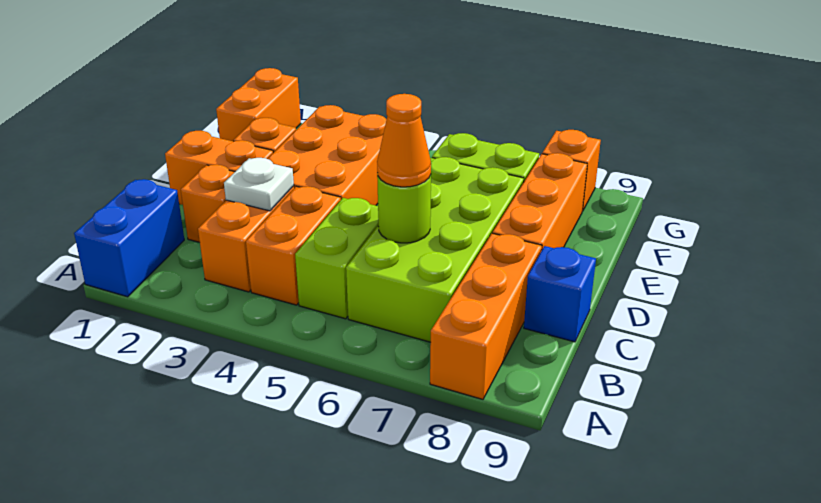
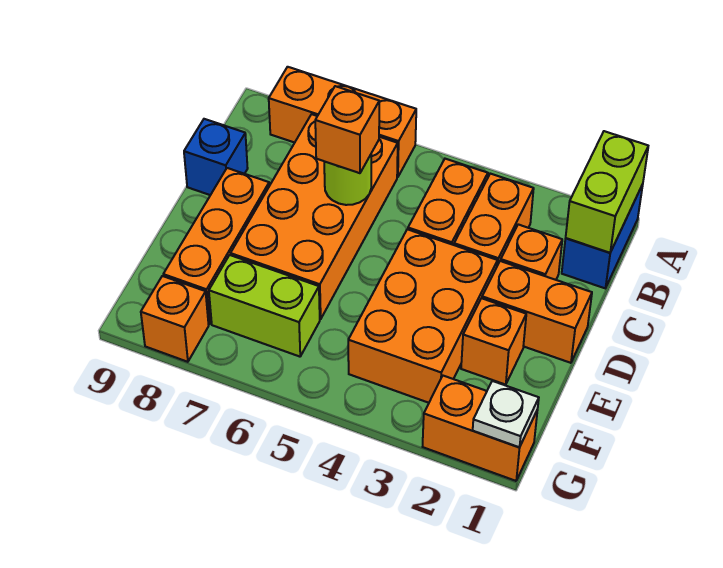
orange brick A8:C8 level 1 -> orange brick A6:A8 level 1
lime brick B5:C5 level 1 -> lime brick A1:B1 level 2
lime brick B6:E7 level 1 -> orange brick B6:E7 level 1
white plate C3 level 2 -> white plate G1 level 2
orange cone C6 level 3 -> orange brick C6 level 3
orange brick F1:G1 level 1 -> orange brick G1:G2 level 1

